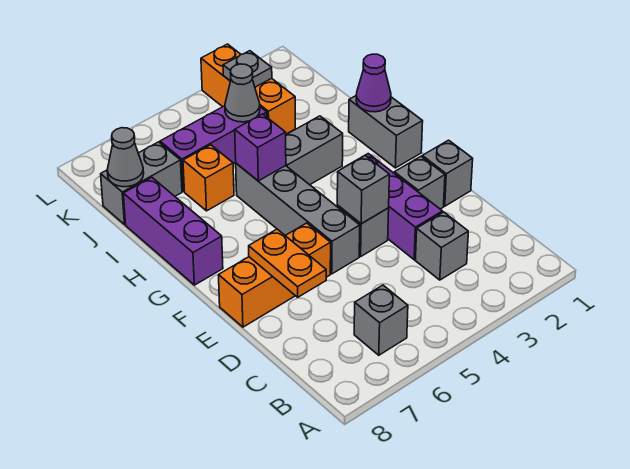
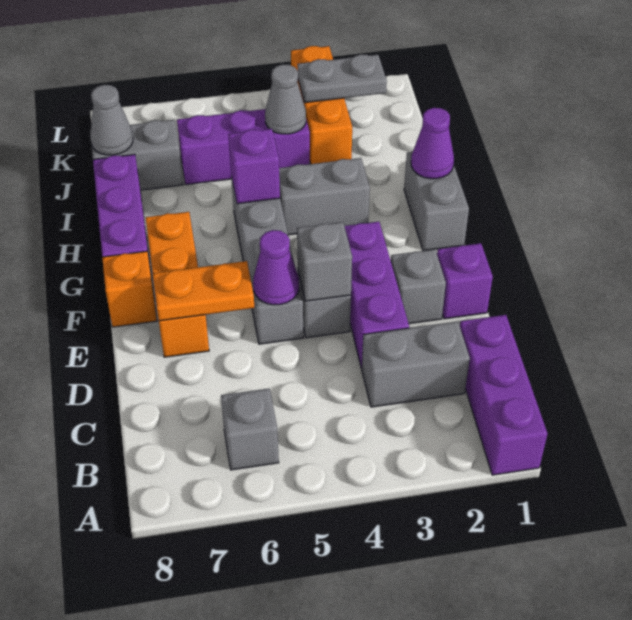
none -> purple brick A1:C1 level 1
grey brick C3 level 1 -> grey brick C2:C3 level 1
orange plate D7:E7 level 2 -> orange plate E6:E7 level 2
grey brick E1 level 1 -> purple brick E1 level 1
none -> purple cone E5 level 2
orange brick E6:E8 level 1 -> orange brick E7:G7 level 1
orange brick I6 level 1 -> orange brick F8 level 1
grey plate K3 level 2 -> grey plate K2:K3 level 2

